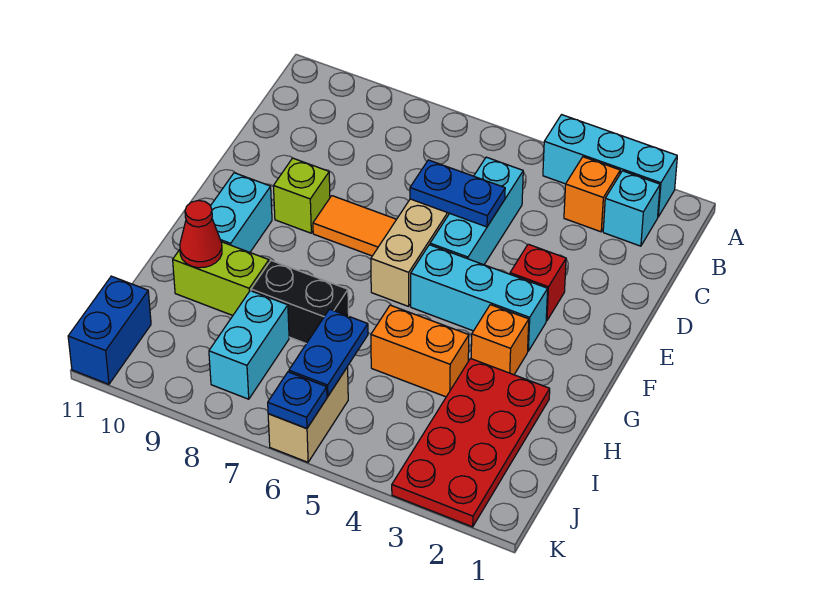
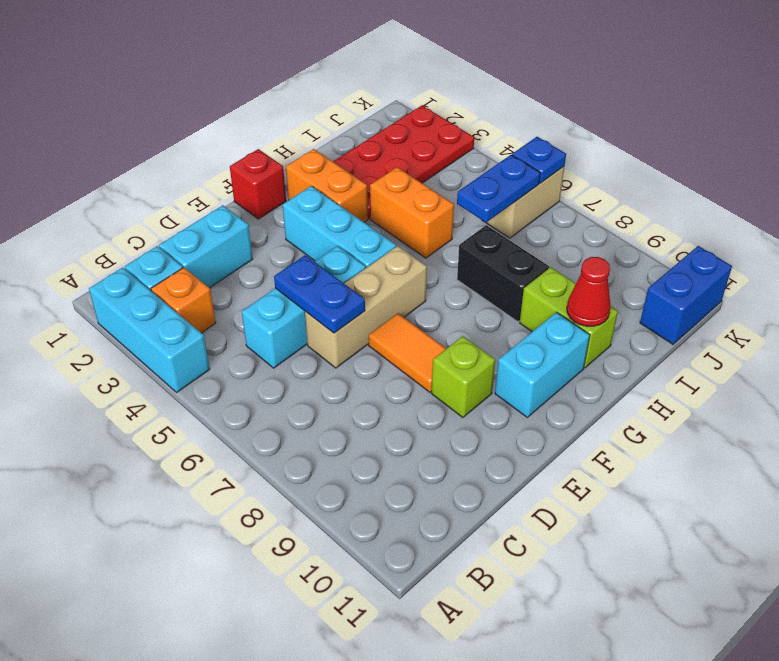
red brick E3 level 1 -> red brick F1 level 1
orange brick G3 level 1 -> orange brick G2:G3 level 1
cyan brick I8:J8 level 1 -> cyan brick C2:D2 level 1

